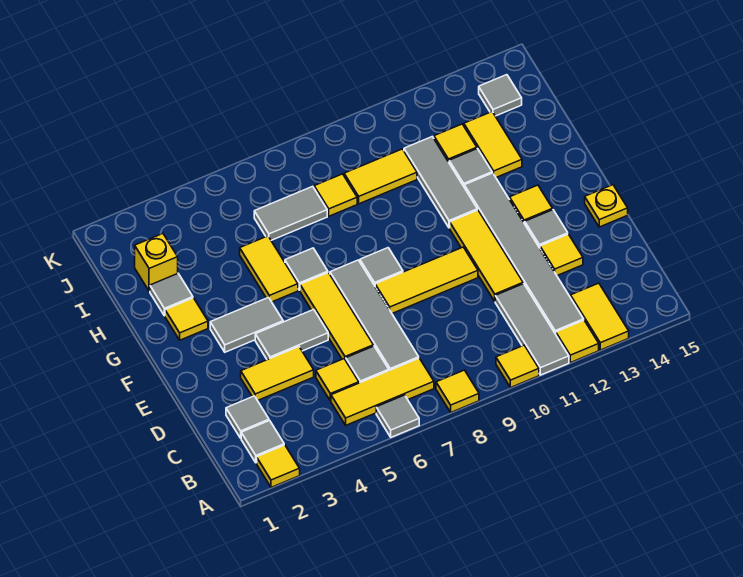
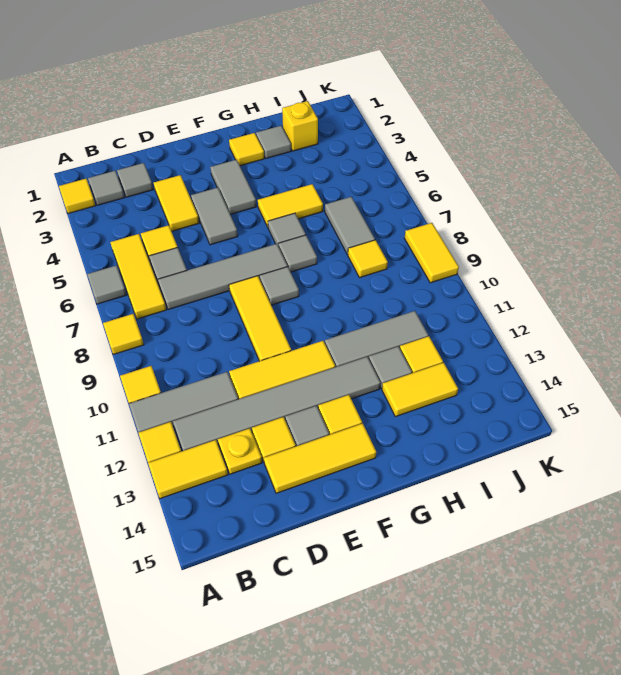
yellow tile D6:F6 level 1 -> yellow tile D14:F14 level 1
yellow plate E15 level 1 -> yellow plate C13 level 1
yellow tile I9:I10 level 1 -> yellow tile K8:K9 level 1
grey tile J14 level 1 -> grey tile G7 level 1

